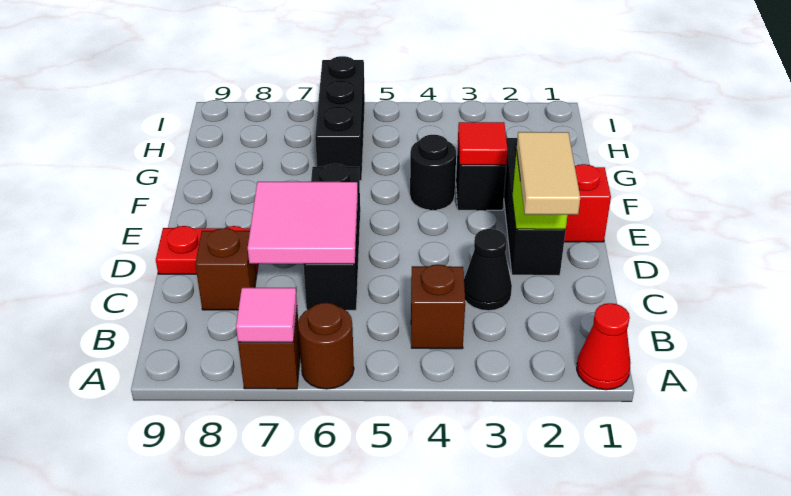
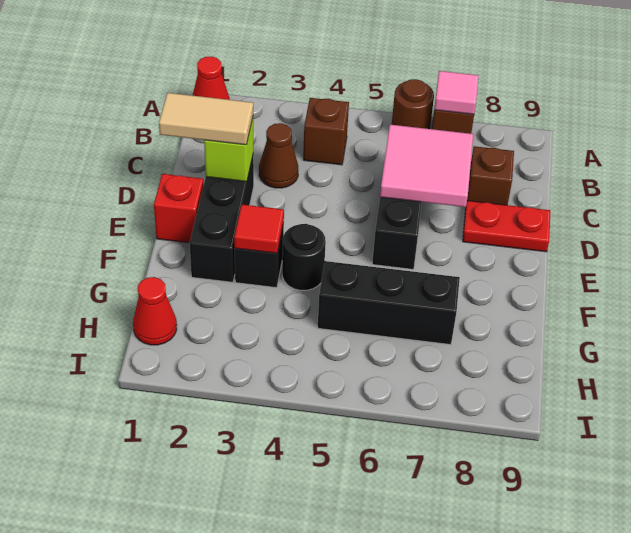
tan tile C2:D2 level 3 -> tan tile D1:D2 level 3
black cone C3 level 1 -> brown cone C3 level 1
black brick G6:I6 level 1 -> black brick G5:G7 level 1
none -> red cone H1 level 1

